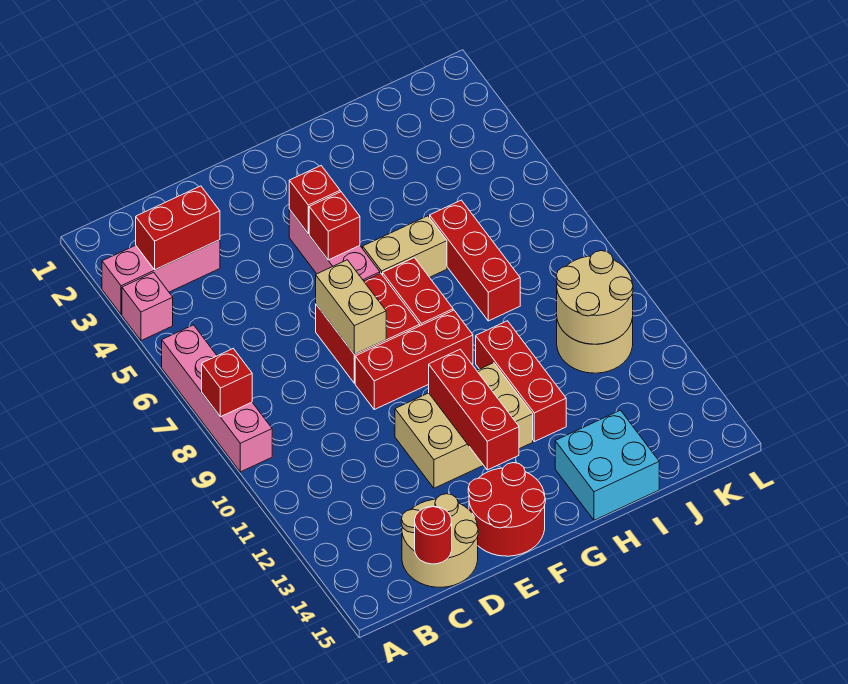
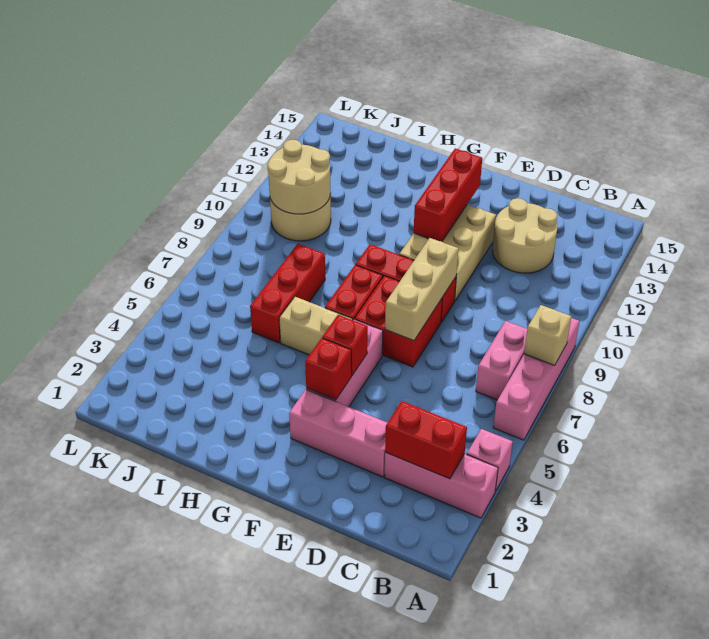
red brick A8 level 2 -> tan brick A8 level 2
none -> pink brick B7:B8 level 1
tan round brick C14:D15 level 1 -> tan round brick C12:D13 level 1
red round brick C15 level 2 -> none
none -> pink brick D3:F3 level 1
tan brick E7:E8 level 2 -> tan brick E7:E9 level 2
tan brick E11:G12 level 1 -> tan brick E10:F12 level 1
red round brick E14:F15 level 1 -> none
red brick H10:H12 level 1 -> none
cyan brick H14:I15 level 1 -> none

